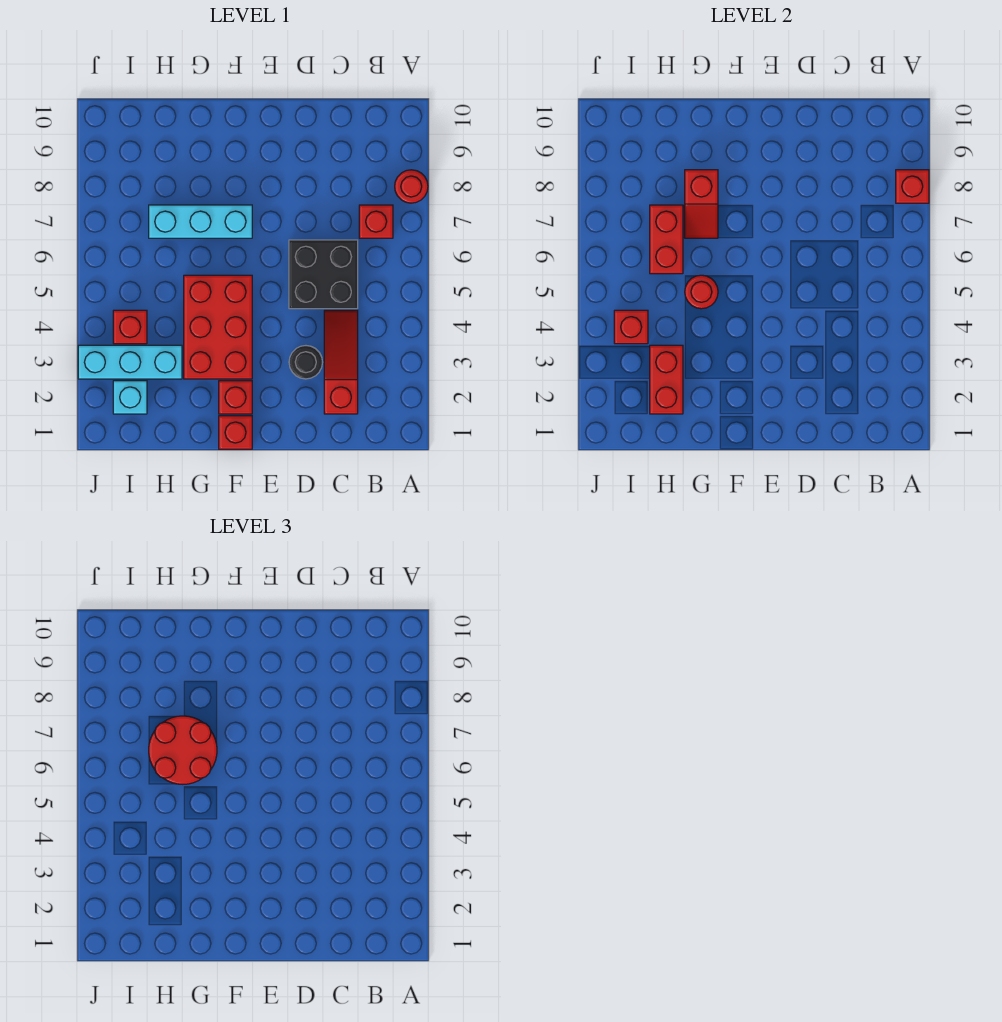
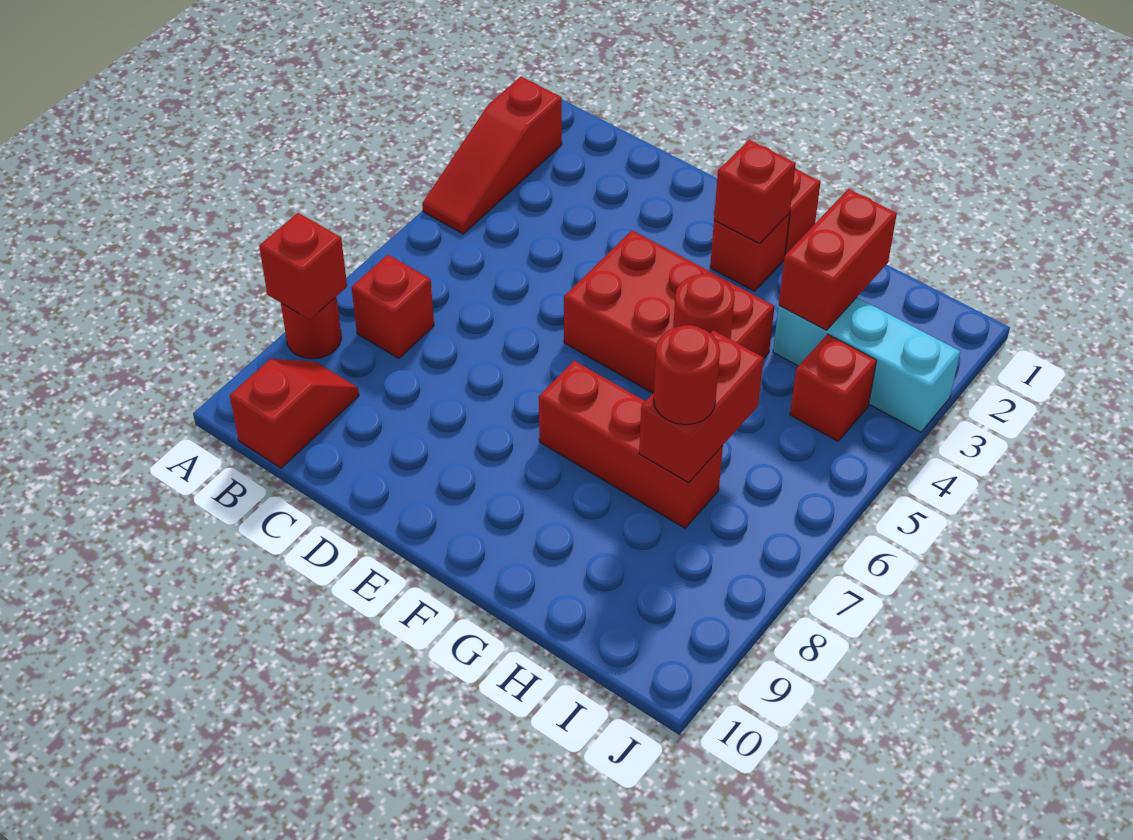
red slope C2:C4 level 1 top 2 -> red slope A2:A4 level 1 top 2
black brick C5:D6 level 1 -> none
black round brick D3 level 1 -> none
red brick F3:G5 level 1 -> red brick E4:G5 level 1
cyan brick F7:H7 level 1 -> red brick F7:H7 level 1
red round brick G6:H7 level 3 -> red round brick H7 level 3
red slope G7:G8 level 2 top 8 -> red slope B9:B10 level 1 top 10
cyan brick I2 level 1 -> none
red brick I4 level 2 -> red brick F2 level 2

